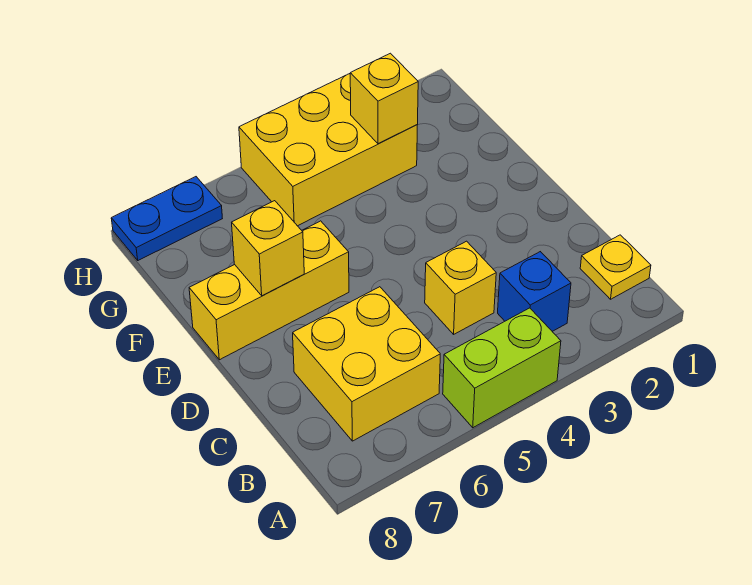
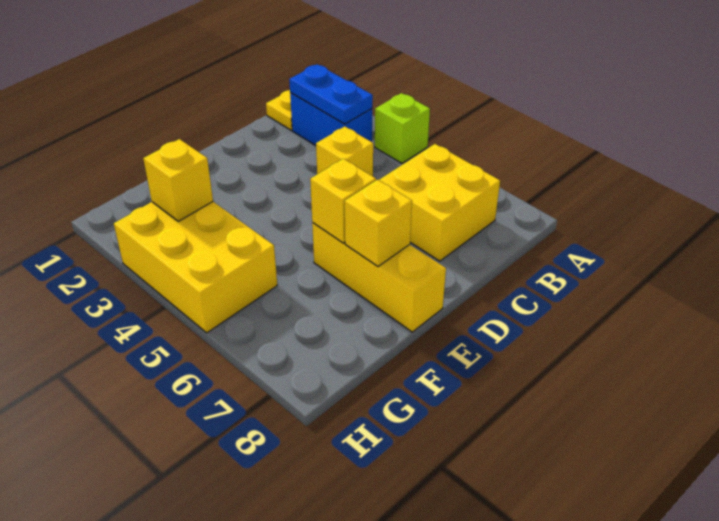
lime brick A4:A5 level 1 -> lime brick A4 level 1
blue brick B3 level 1 -> blue brick B2:B3 level 1
none -> yellow brick E6 level 2
blue plate H7:H8 level 1 -> blue plate B2:B3 level 2

